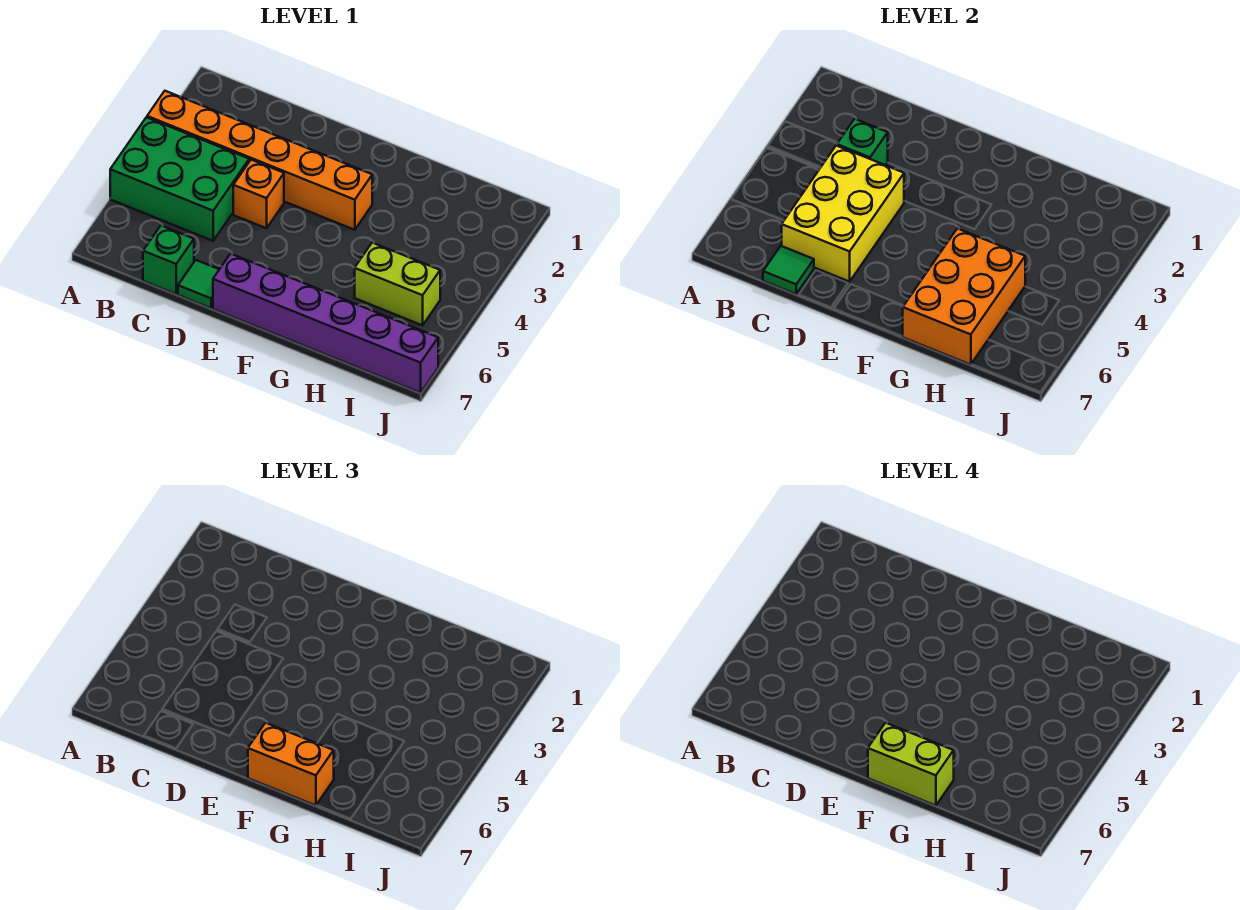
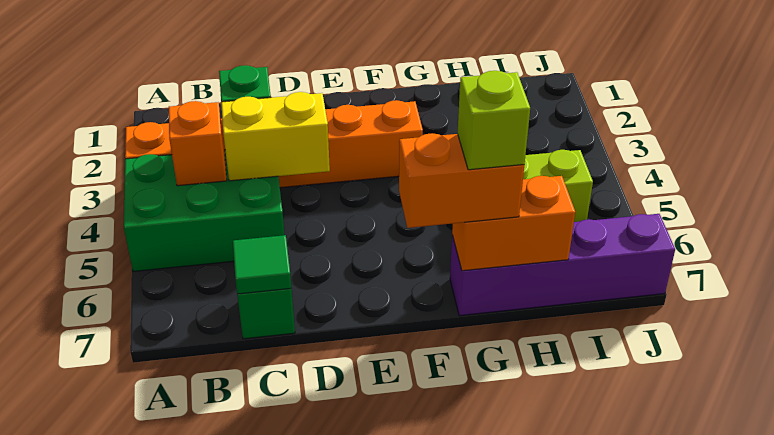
yellow brick C4:D6 level 2 -> yellow brick C4:D4 level 2
orange brick D4 level 1 -> orange brick B4 level 2
green tile D7 level 1 -> none
purple brick E7:J7 level 1 -> purple brick G7:J7 level 1
lime brick F7:G7 level 4 -> lime brick G7 level 4
orange brick G5:H7 level 2 -> orange brick G7:H7 level 2

